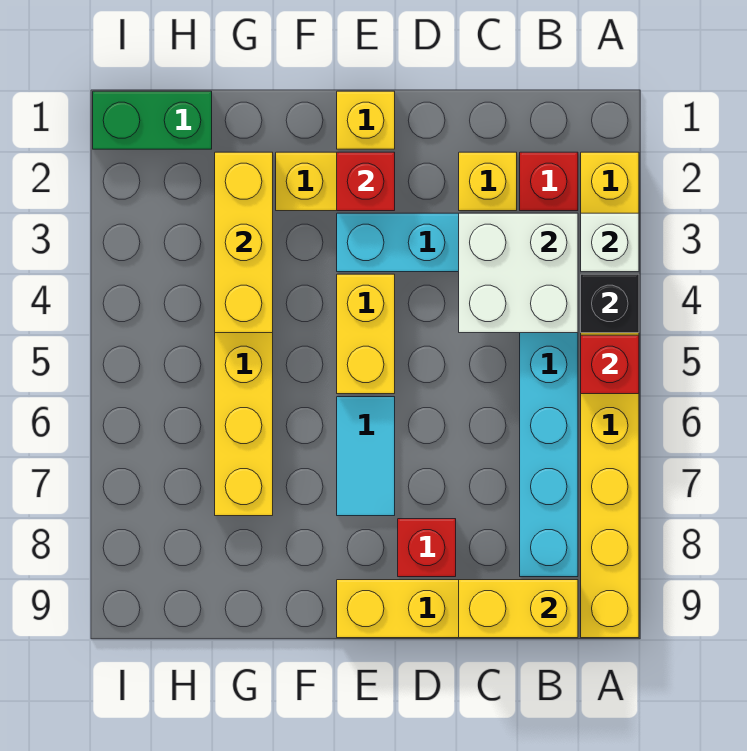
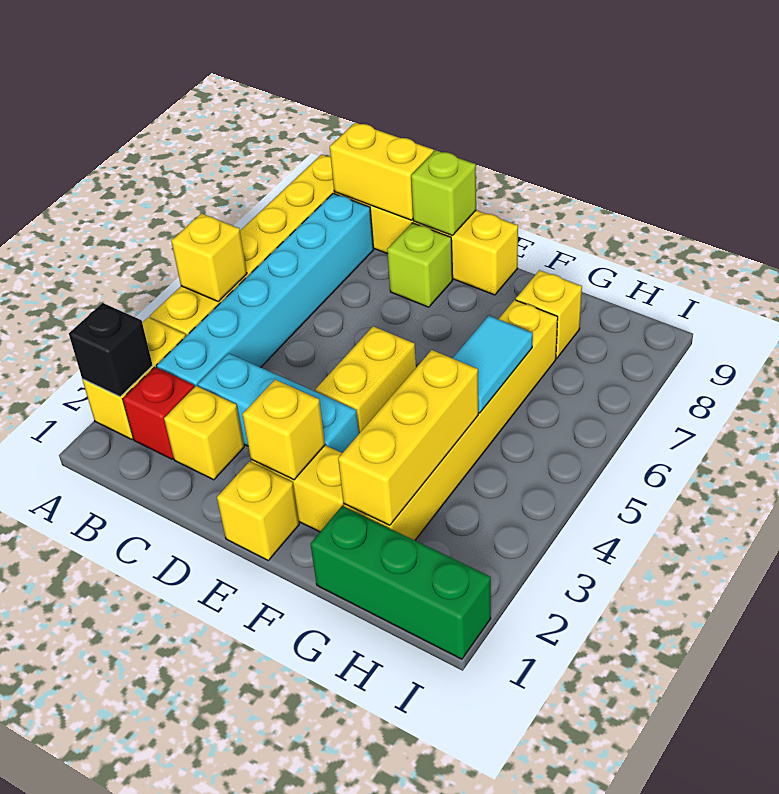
white brick A3 level 2 -> none
black brick A4 level 2 -> black brick A2 level 2
red brick A5 level 2 -> yellow brick A5 level 2
white brick B3:C4 level 2 -> none
red brick D8 level 1 -> lime brick D8 level 1
none -> lime brick D9 level 2
red brick E2 level 2 -> yellow brick E2 level 2
cyan tile E6:E7 level 1 -> cyan tile G5:G6 level 2
none -> yellow brick G8 level 1
green brick H1:I1 level 1 -> green brick G1:I1 level 1

